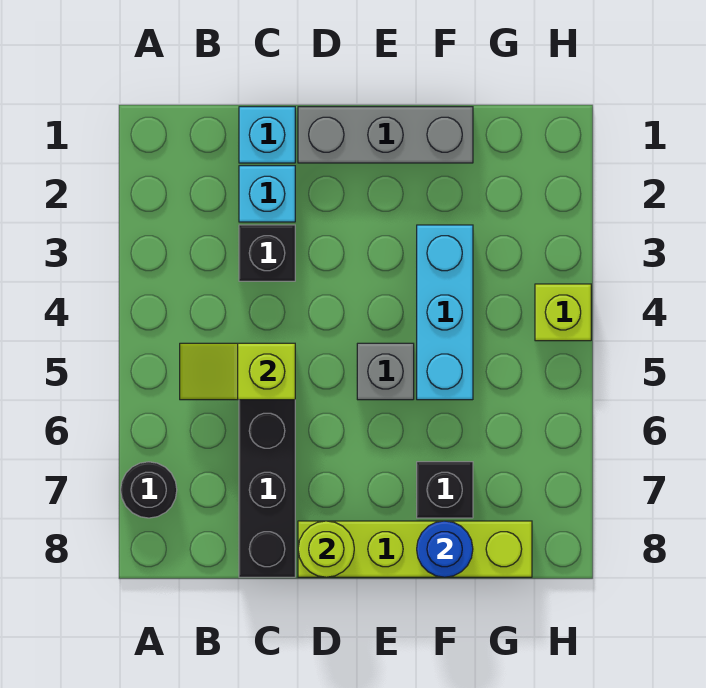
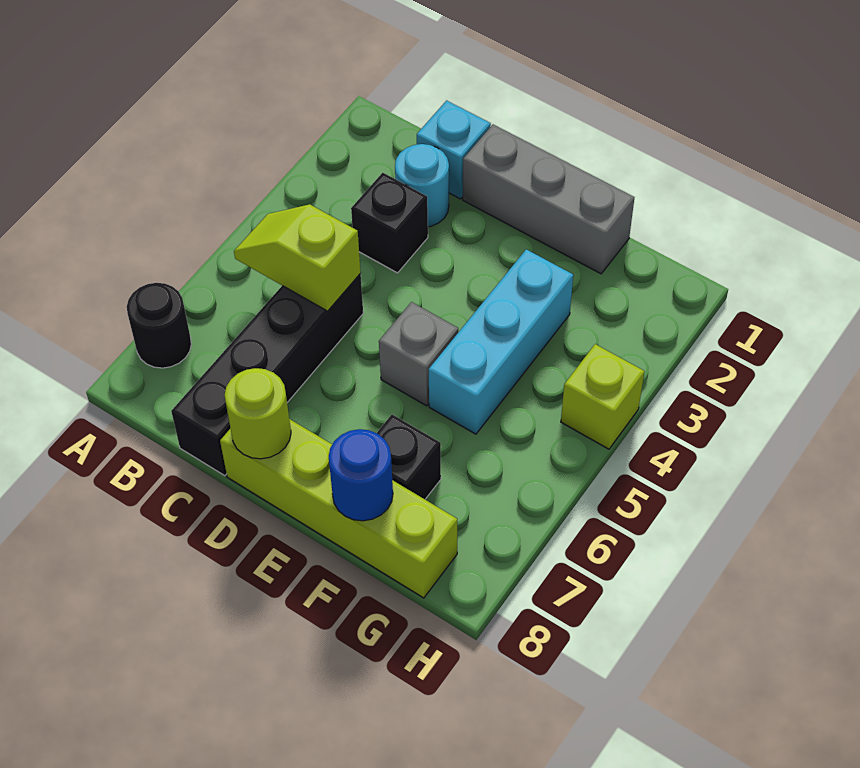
cyan brick C2 level 1 -> cyan round brick C2 level 1

